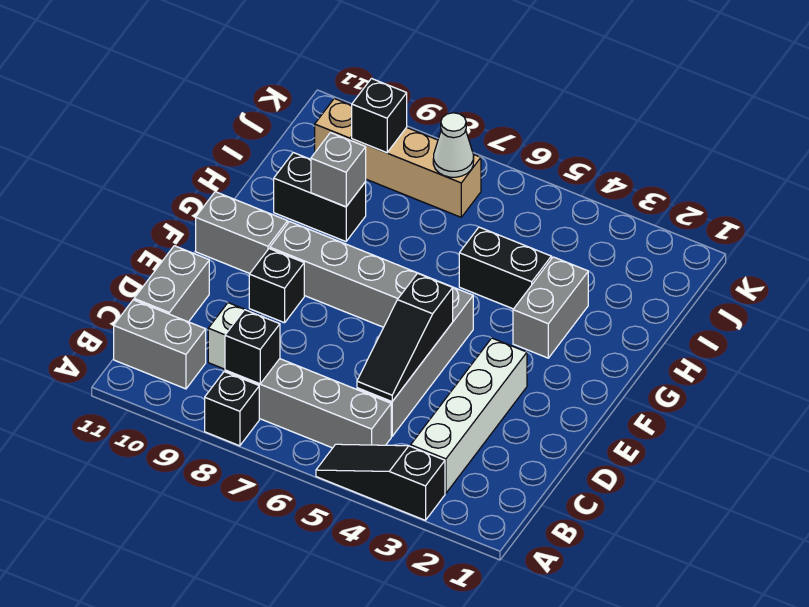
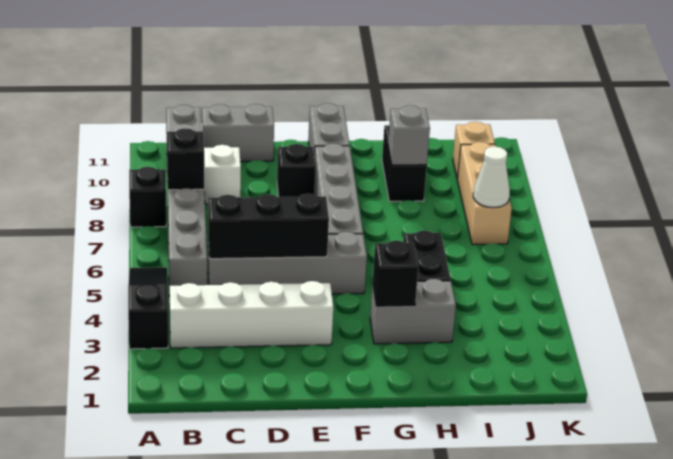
black slope C5:E5 level 2 top E -> black brick C5:E5 level 2
black brick J9 level 2 -> black brick G3 level 2

